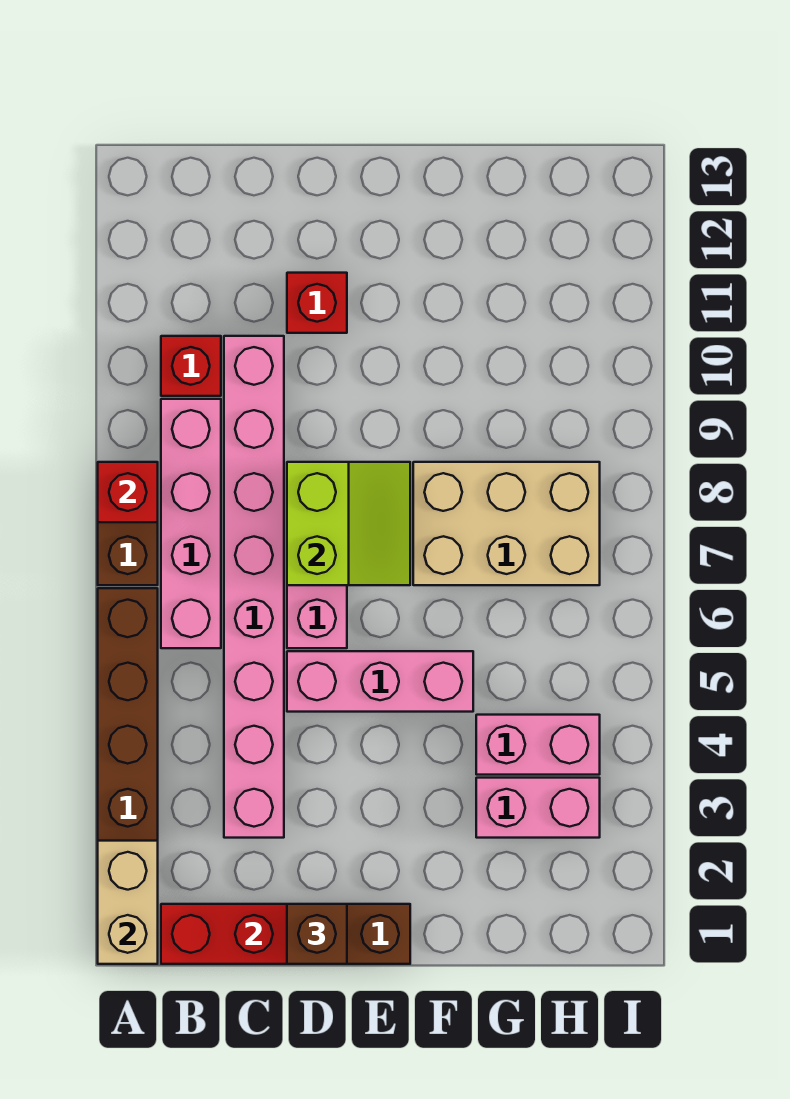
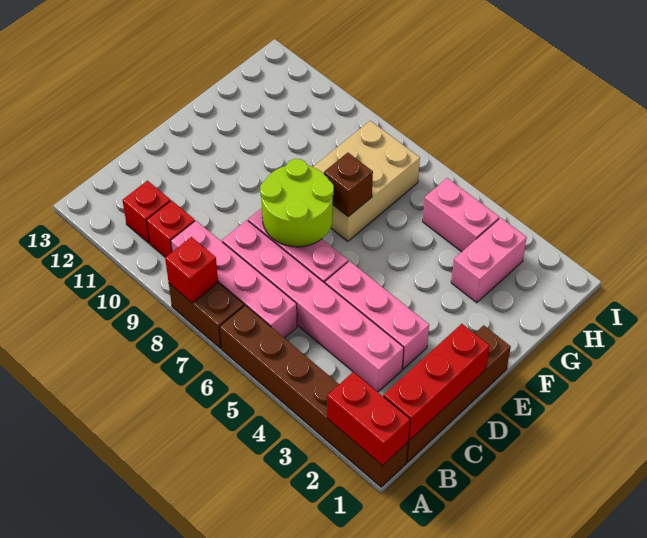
tan brick A1:A2 level 2 -> red brick A1:A2 level 2
pink brick C3:C10 level 1 -> pink brick C3:C8 level 1
brown brick D1 level 3 -> brown brick F7 level 2
pink brick D5:F5 level 1 -> pink brick D3:D5 level 1
lime slope D7:E8 level 2 top D -> lime round brick D7:E8 level 2
red brick D11 level 1 -> red brick B11 level 1
pink brick G4:H4 level 1 -> pink brick H4:H5 level 1

